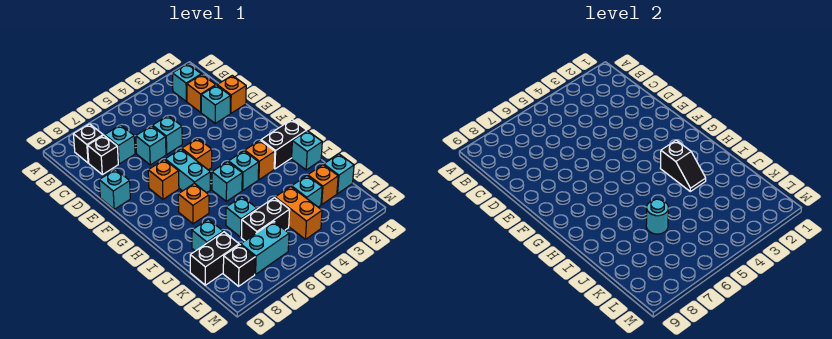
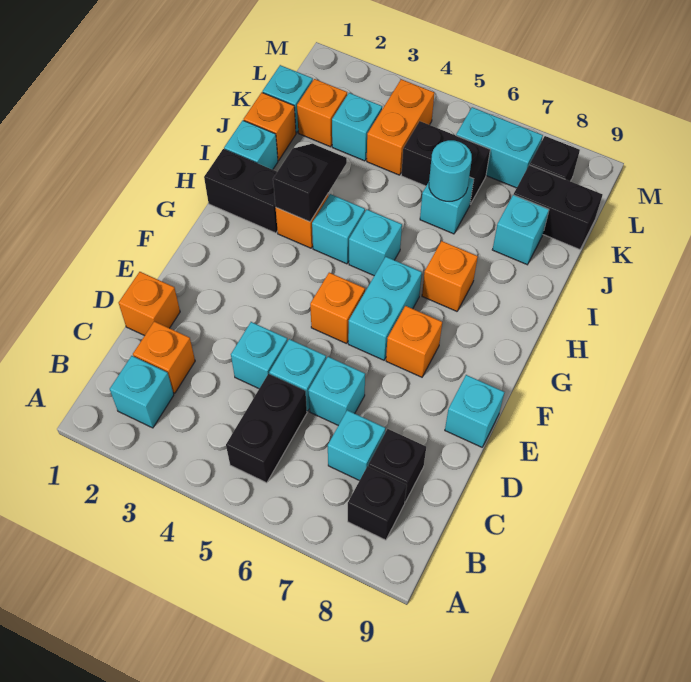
none -> black brick B5:C5 level 1
cyan brick D2 level 1 -> cyan brick D4 level 1
none -> orange brick J1 level 1

